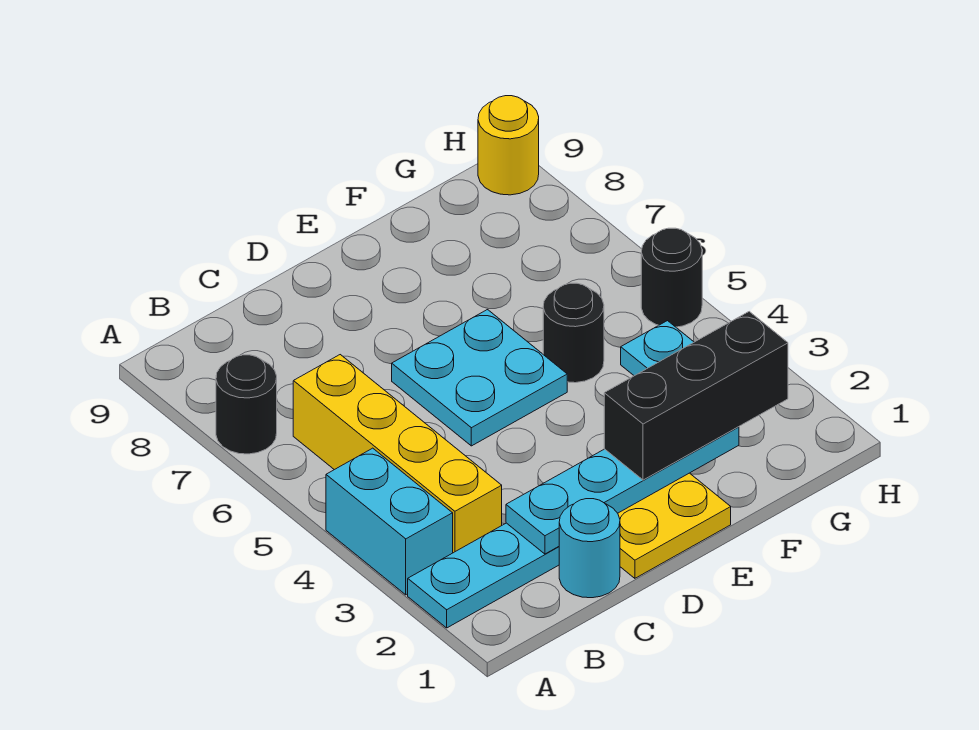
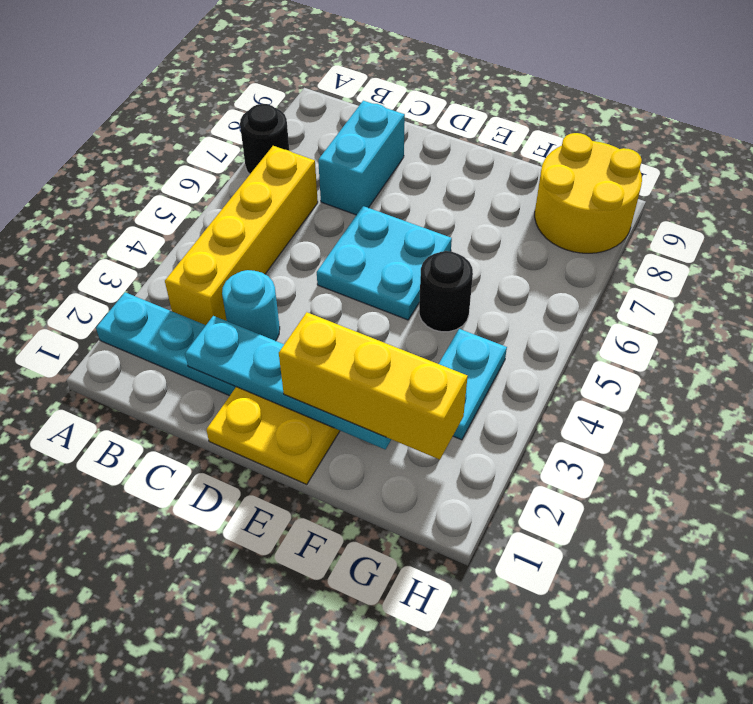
cyan brick A3:A4 level 1 -> cyan brick C7:C8 level 1
cyan round brick C1 level 1 -> cyan round brick C3 level 1
black brick E2:G2 level 3 -> yellow brick E2:G2 level 3
black round brick H5 level 1 -> none
yellow round brick H9 level 1 -> yellow round brick G8:H9 level 1

